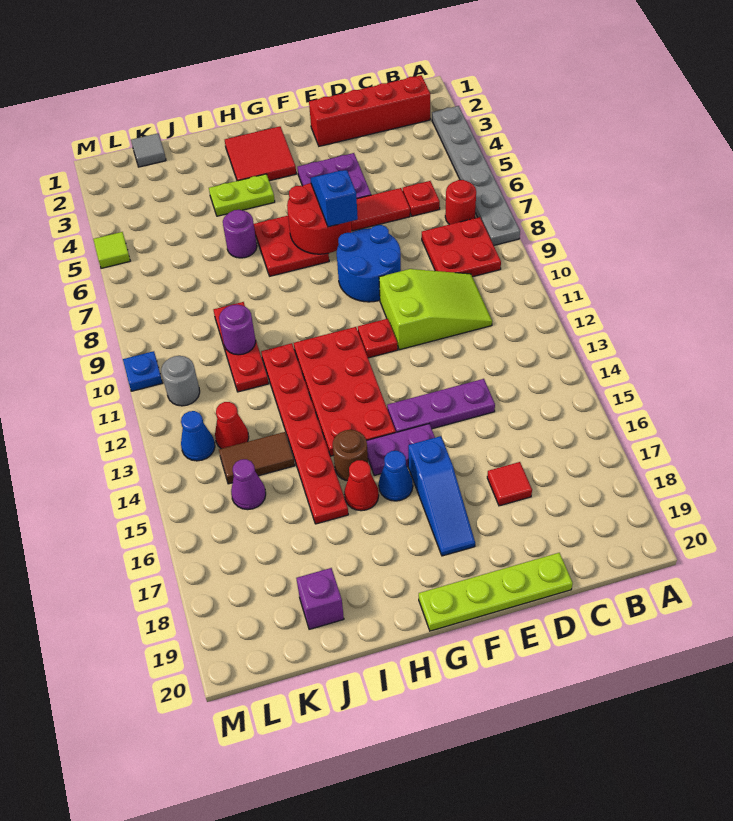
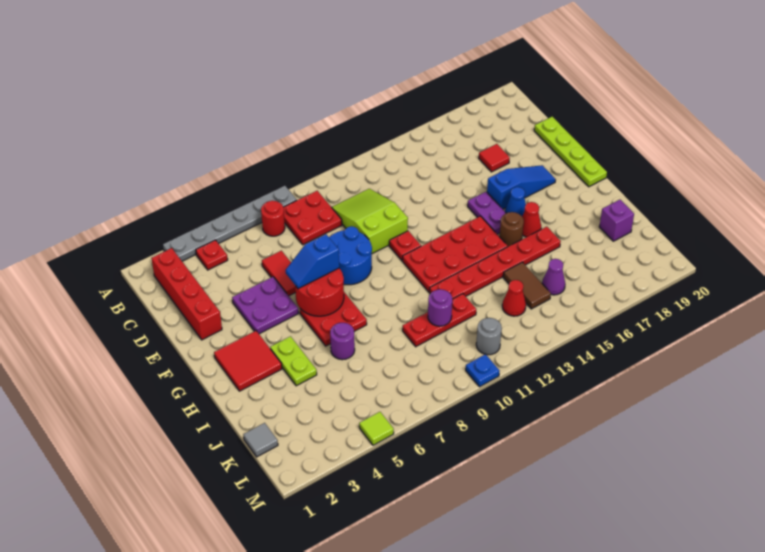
red plate C6 level 1 -> red plate B4 level 1
purple plate D14:F14 level 1 -> none
blue cone L13 level 1 -> none

